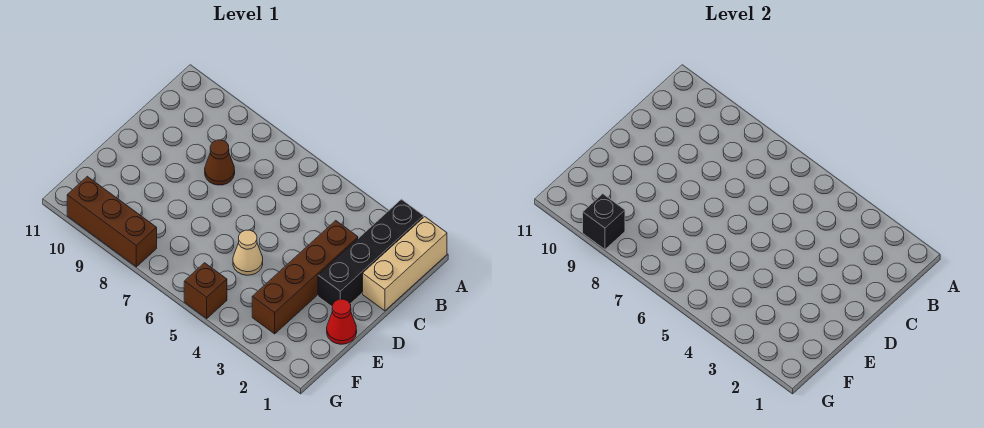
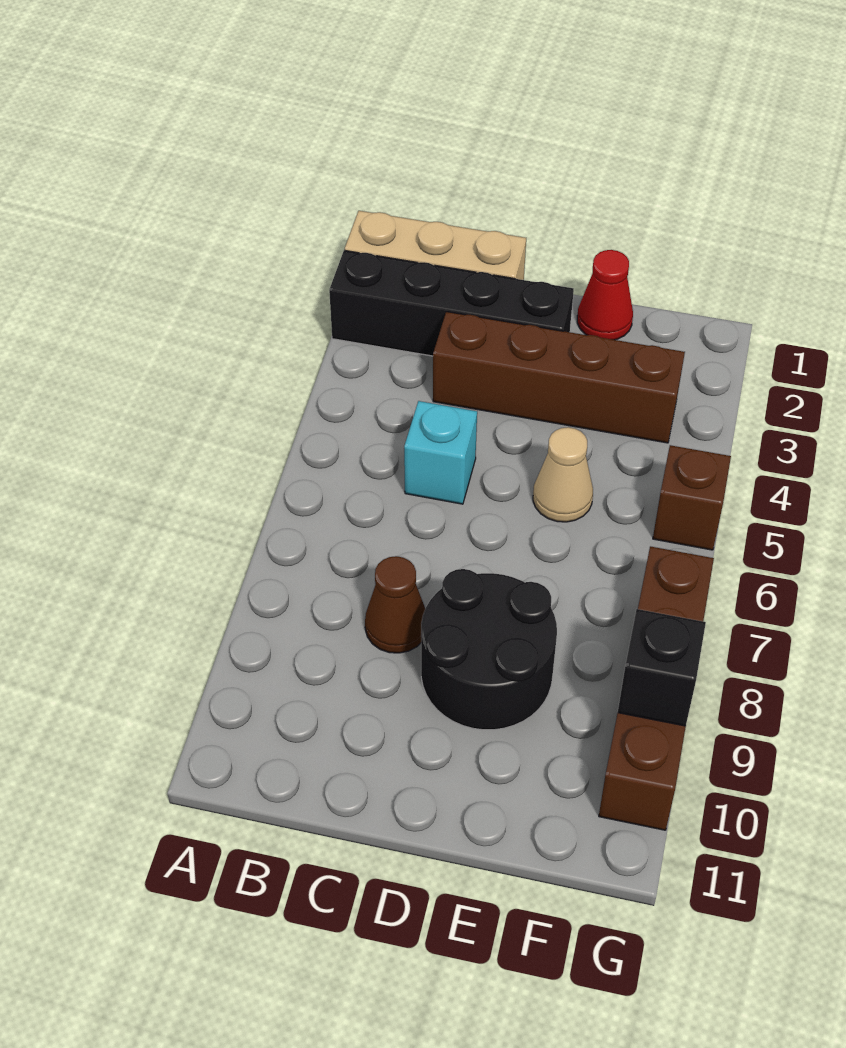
none -> cyan brick C5 level 1
none -> black round brick D8:E9 level 1
brown brick G8:G10 level 1 -> brown brick G7:G10 level 1

